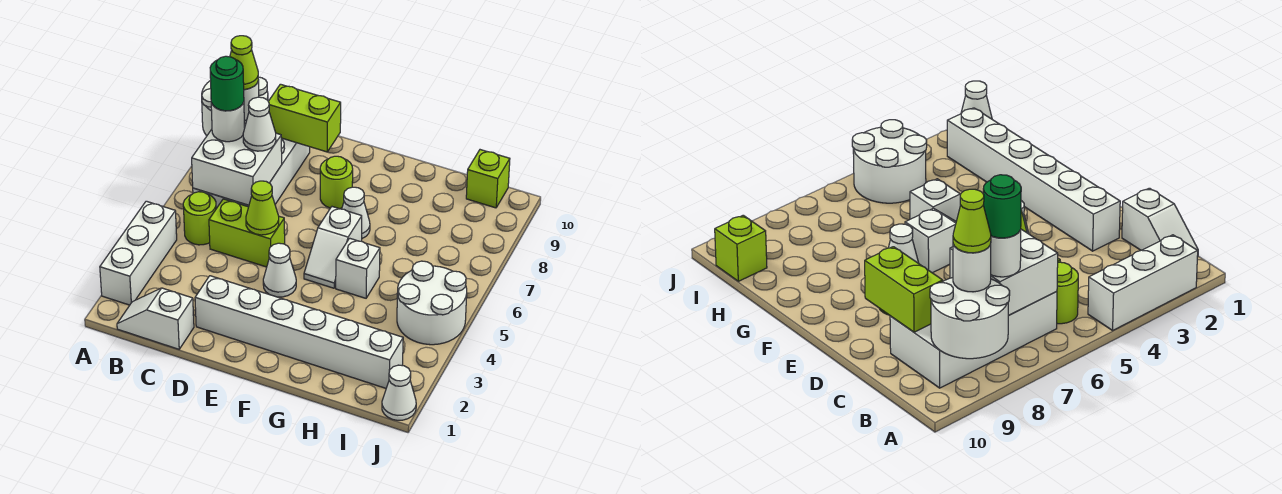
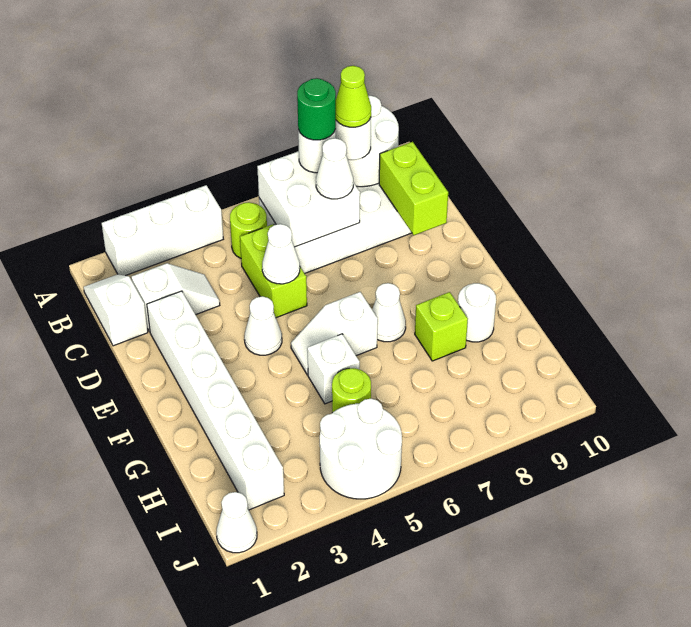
none -> white slope C2:C3 level 1 top 2
lime cone D5 level 2 -> white cone D5 level 2
lime round brick E8 level 1 -> lime round brick H5 level 1
none -> white round brick G9 level 1
lime brick I10 level 1 -> lime brick G8 level 1

